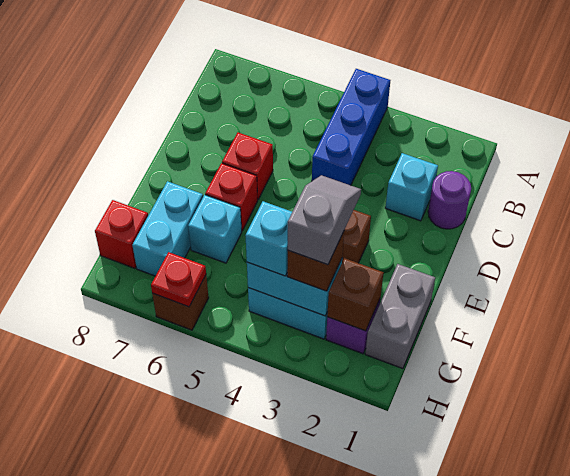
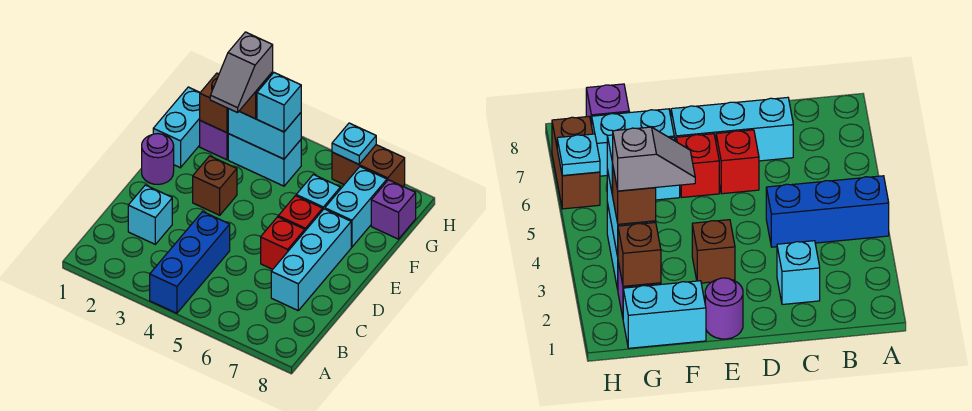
purple round brick C1 level 1 -> purple round brick E1 level 1
none -> cyan brick C7:E7 level 1
grey brick F1:G1 level 1 -> cyan brick F1:G1 level 1
red brick G8 level 1 -> purple brick G8 level 1
brown brick H6 level 1 -> brown brick H6:H7 level 1
red plate H6 level 2 -> cyan plate H6 level 2

